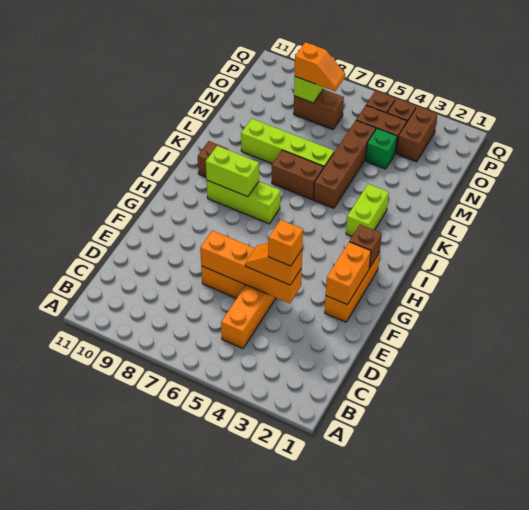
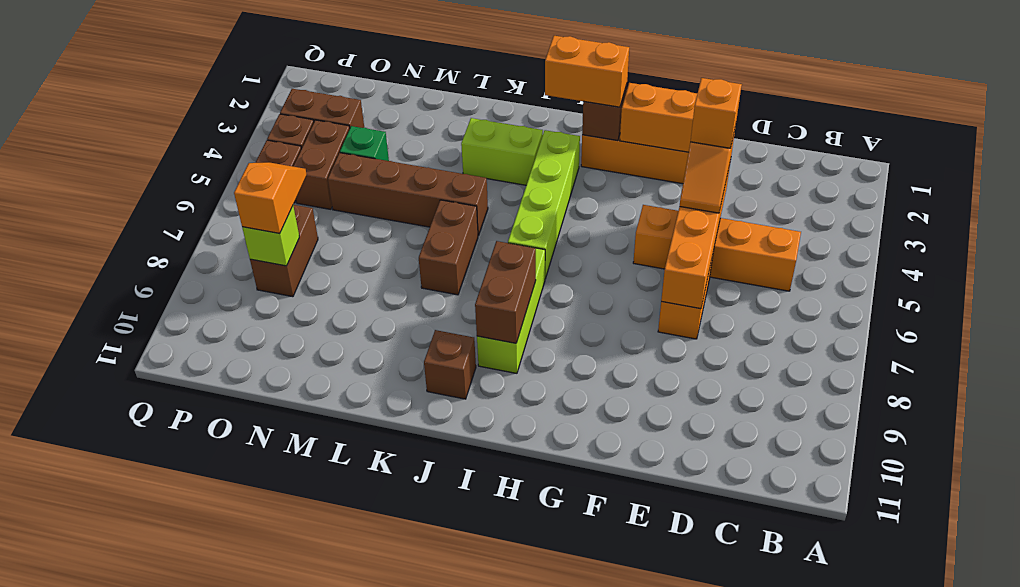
none -> orange brick H2:I2 level 3
lime brick I8:I9 level 2 -> brown brick I8:I9 level 2
lime brick L6:L9 level 1 -> lime brick I3:I6 level 1

